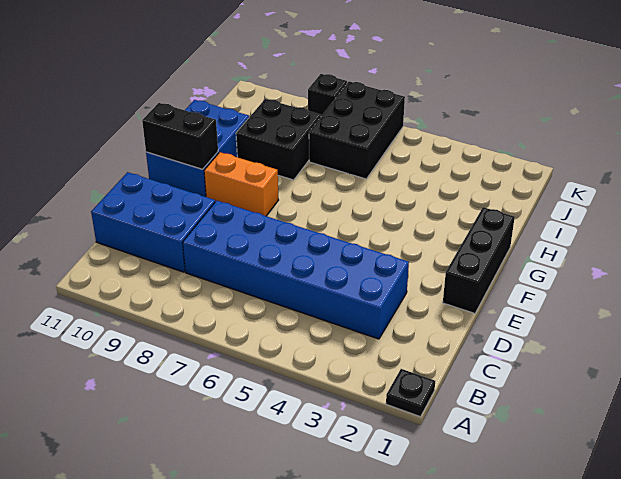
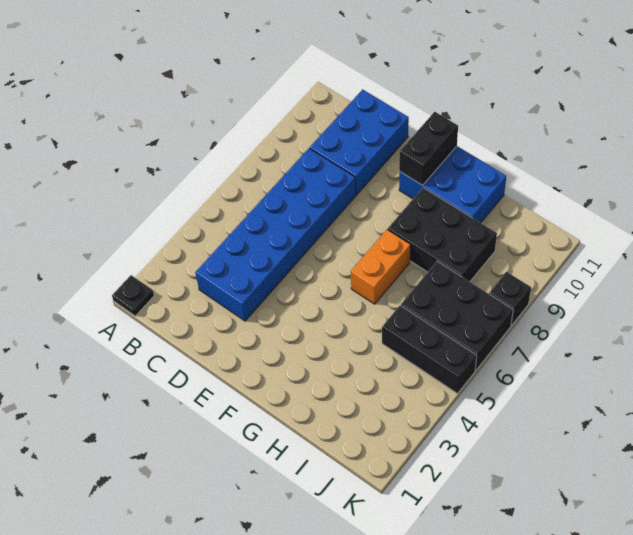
black brick E1:G1 level 1 -> black brick I5:K5 level 1
orange brick F8:F9 level 1 -> orange brick G6:G7 level 1
black brick H8:I9 level 1 -> black brick G8:I9 level 1

